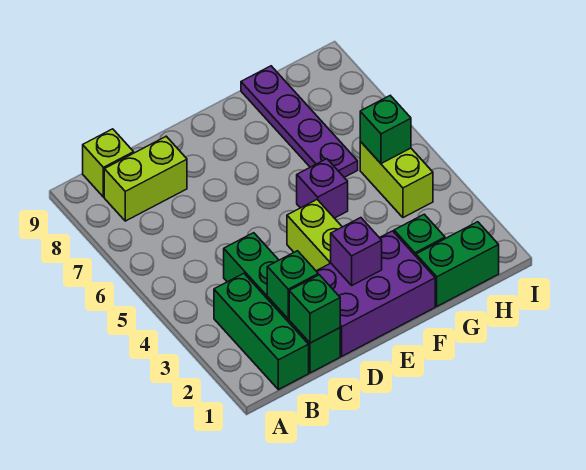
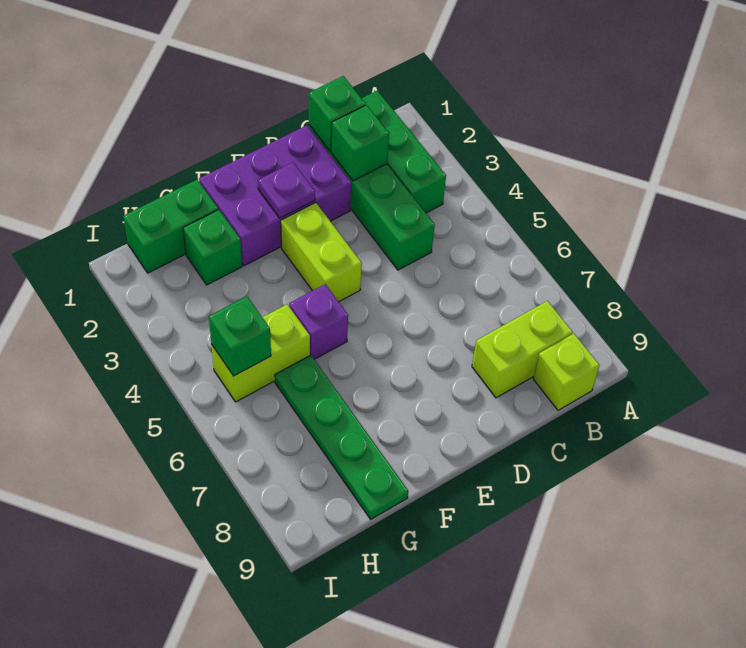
purple brick E2 level 2 -> purple plate E2 level 2
purple plate G6:G9 level 1 -> green plate G6:G9 level 1
lime brick H4:H5 level 1 -> lime brick G5:H5 level 1

